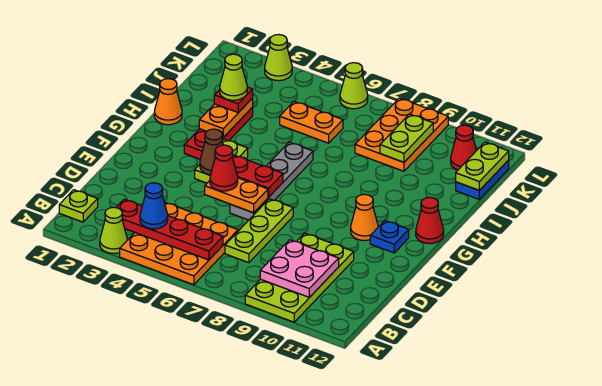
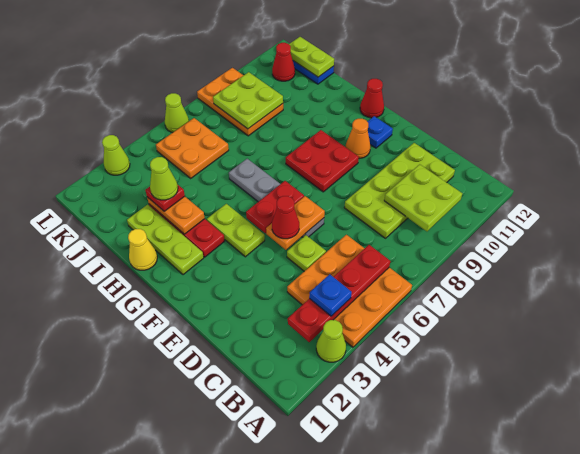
lime plate A9:D10 level 1 -> lime plate C8:D11 level 1
lime plate B1 level 1 -> lime plate D5 level 1
blue cone B4 level 3 -> blue plate B4 level 3
pink plate B9:C10 level 2 -> lime plate B9:C10 level 2
lime plate C7:E7 level 1 -> lime plate G2:I2 level 1
brown cone F4 level 2 -> none
none -> red plate F8:G9 level 1
orange cone H1 level 1 -> yellow cone H1 level 1
orange plate J5:J6 level 1 -> orange plate J5:K6 level 1
lime plate J9:K9 level 2 -> lime plate J8:K9 level 2

